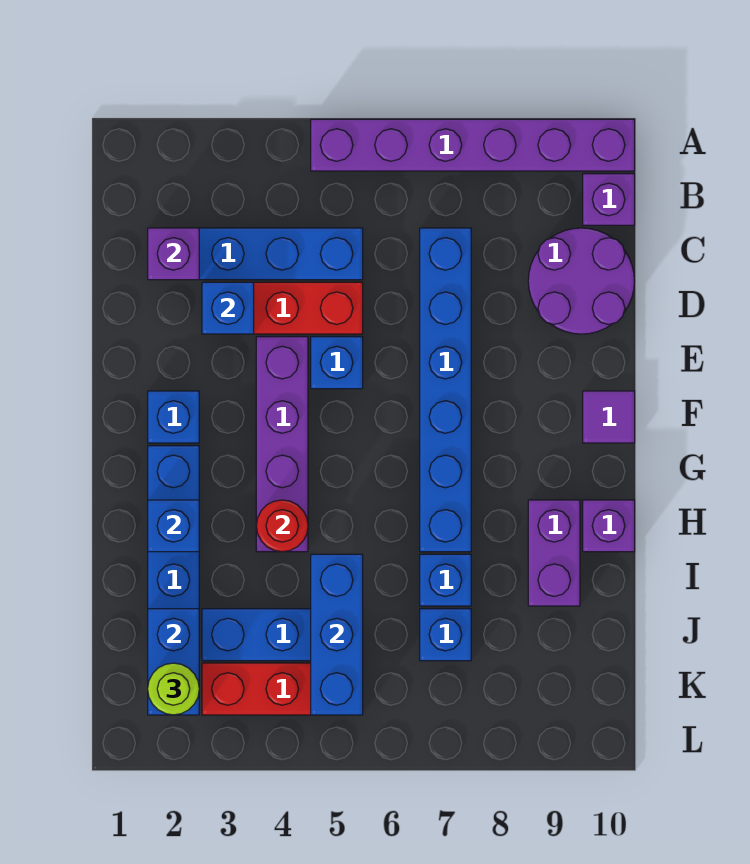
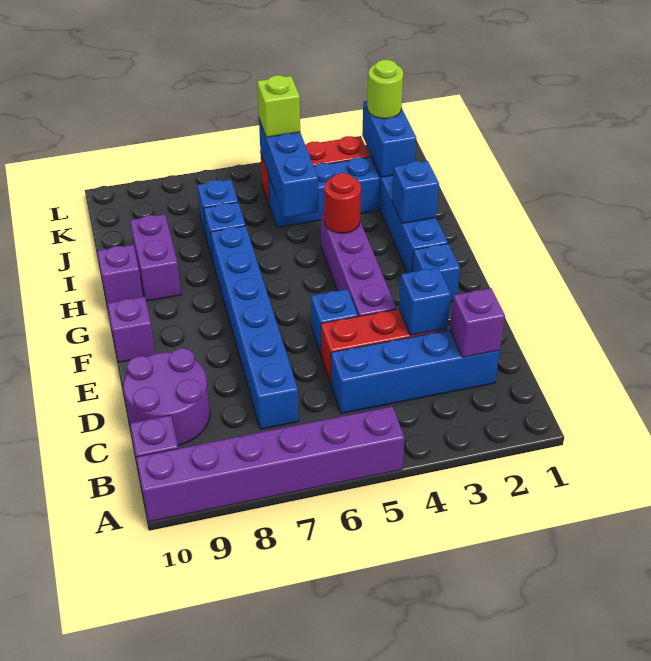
purple tile F10 level 1 -> purple brick F10 level 1
none -> lime brick K5 level 3

